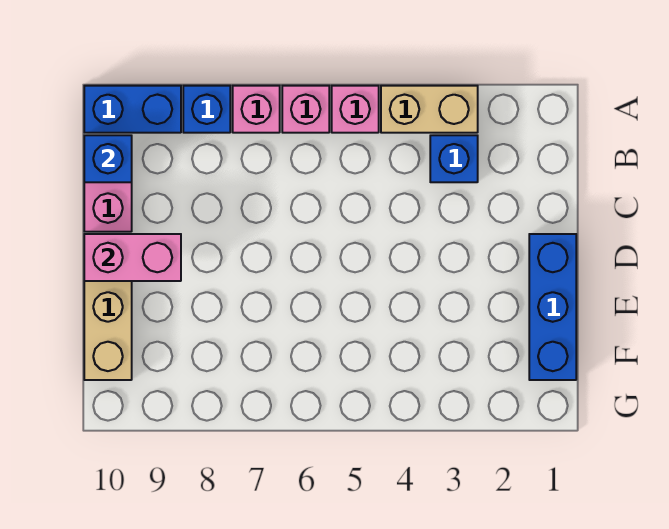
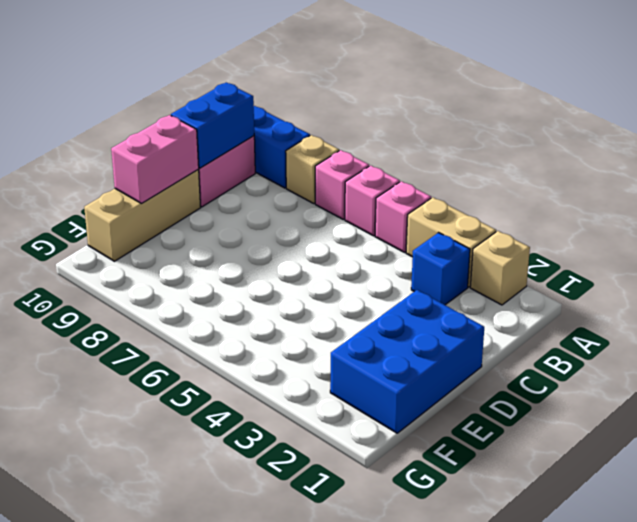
none -> tan brick A2 level 1
blue brick A8 level 1 -> tan brick A8 level 1
blue brick B10 level 2 -> blue brick B10:C10 level 2
blue brick D1:F1 level 1 -> blue brick D1:F2 level 1
pink brick D9:D10 level 2 -> pink brick D10:E10 level 2

